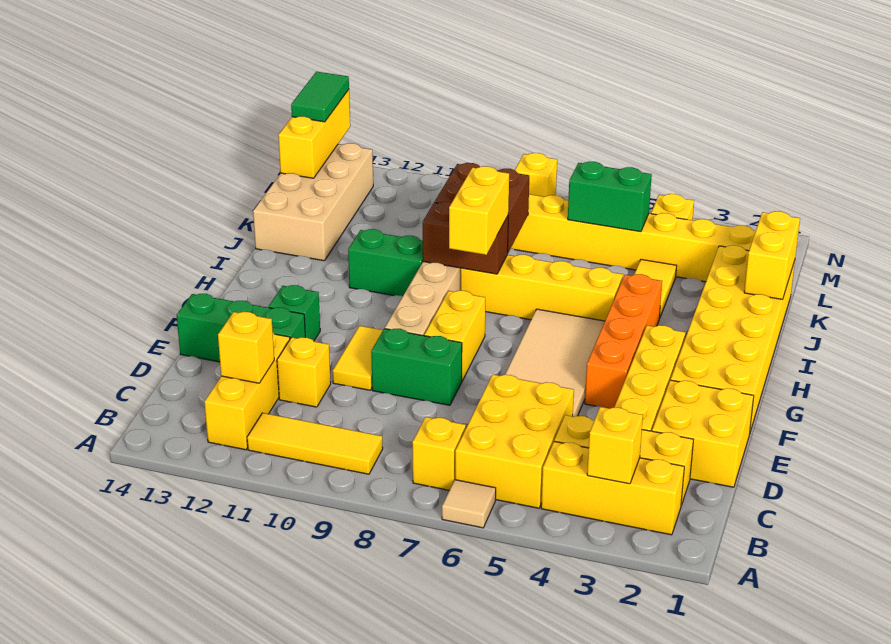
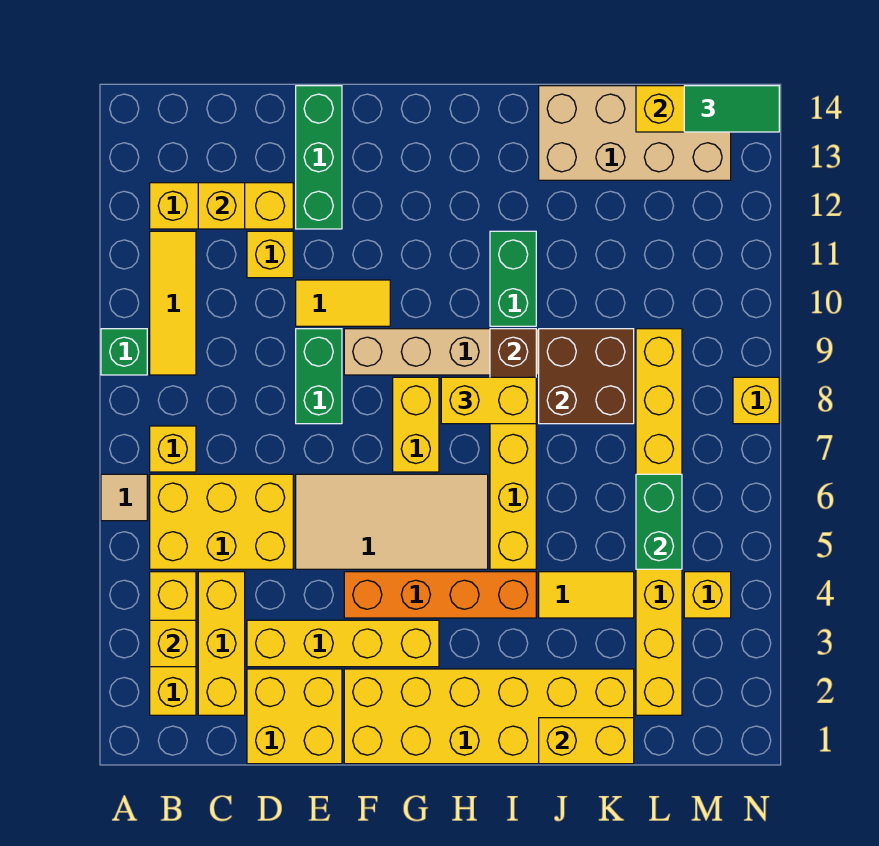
yellow brick F8:G8 level 1 -> yellow brick G7:G8 level 1
green brick F12 level 1 -> green brick A9 level 1

